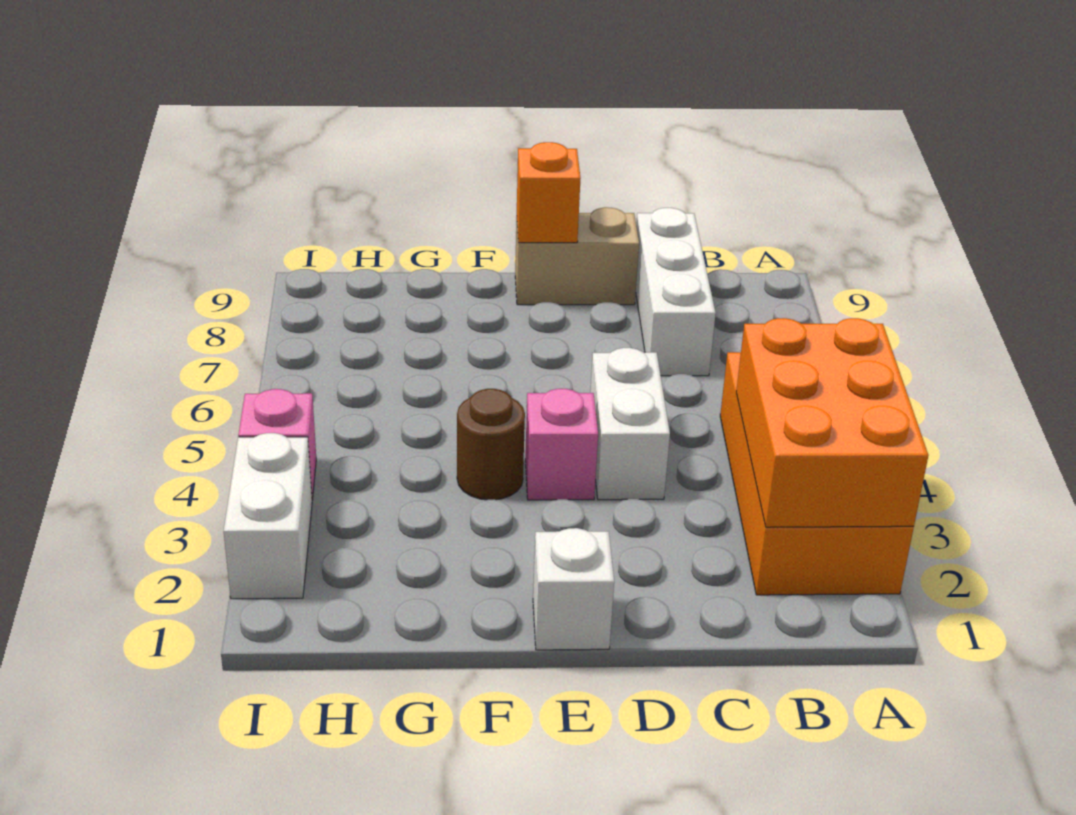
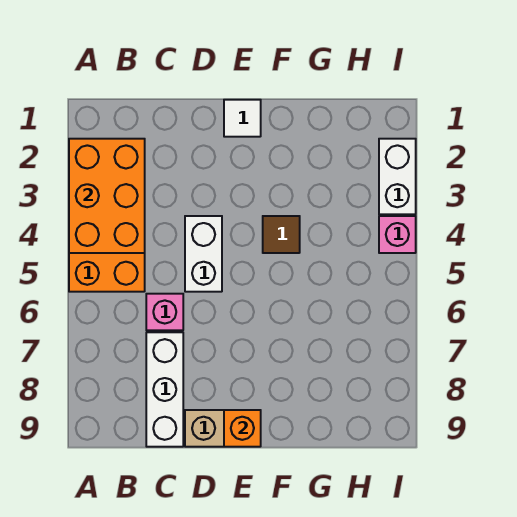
white brick E1 level 1 -> white tile E1 level 1
pink brick E4 level 1 -> pink brick C6 level 1
brown round brick F4 level 1 -> brown tile F4 level 1

